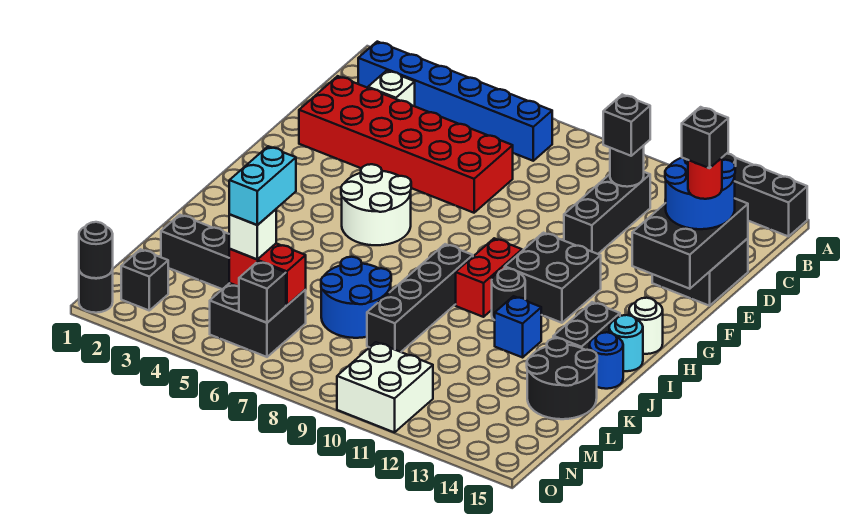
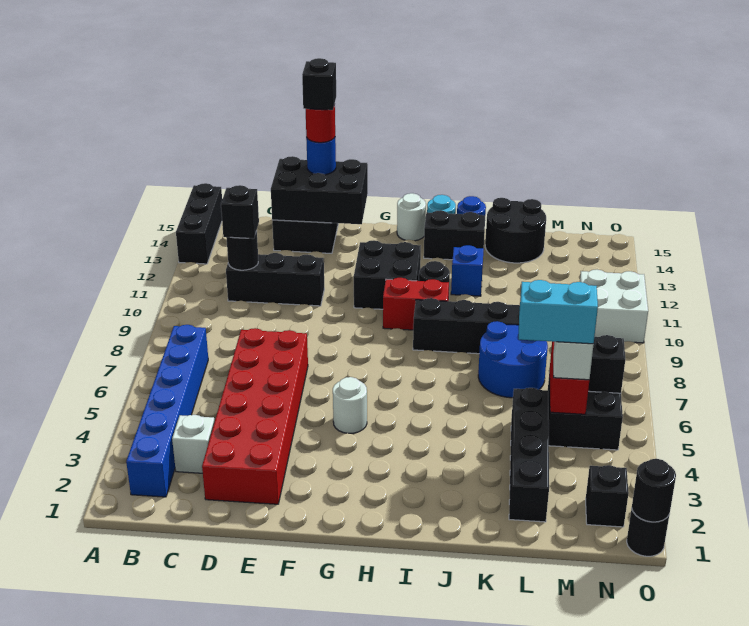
blue round brick D14:E15 level 3 -> blue round brick E15 level 3
white round brick G5:H6 level 1 -> white round brick G5 level 1

